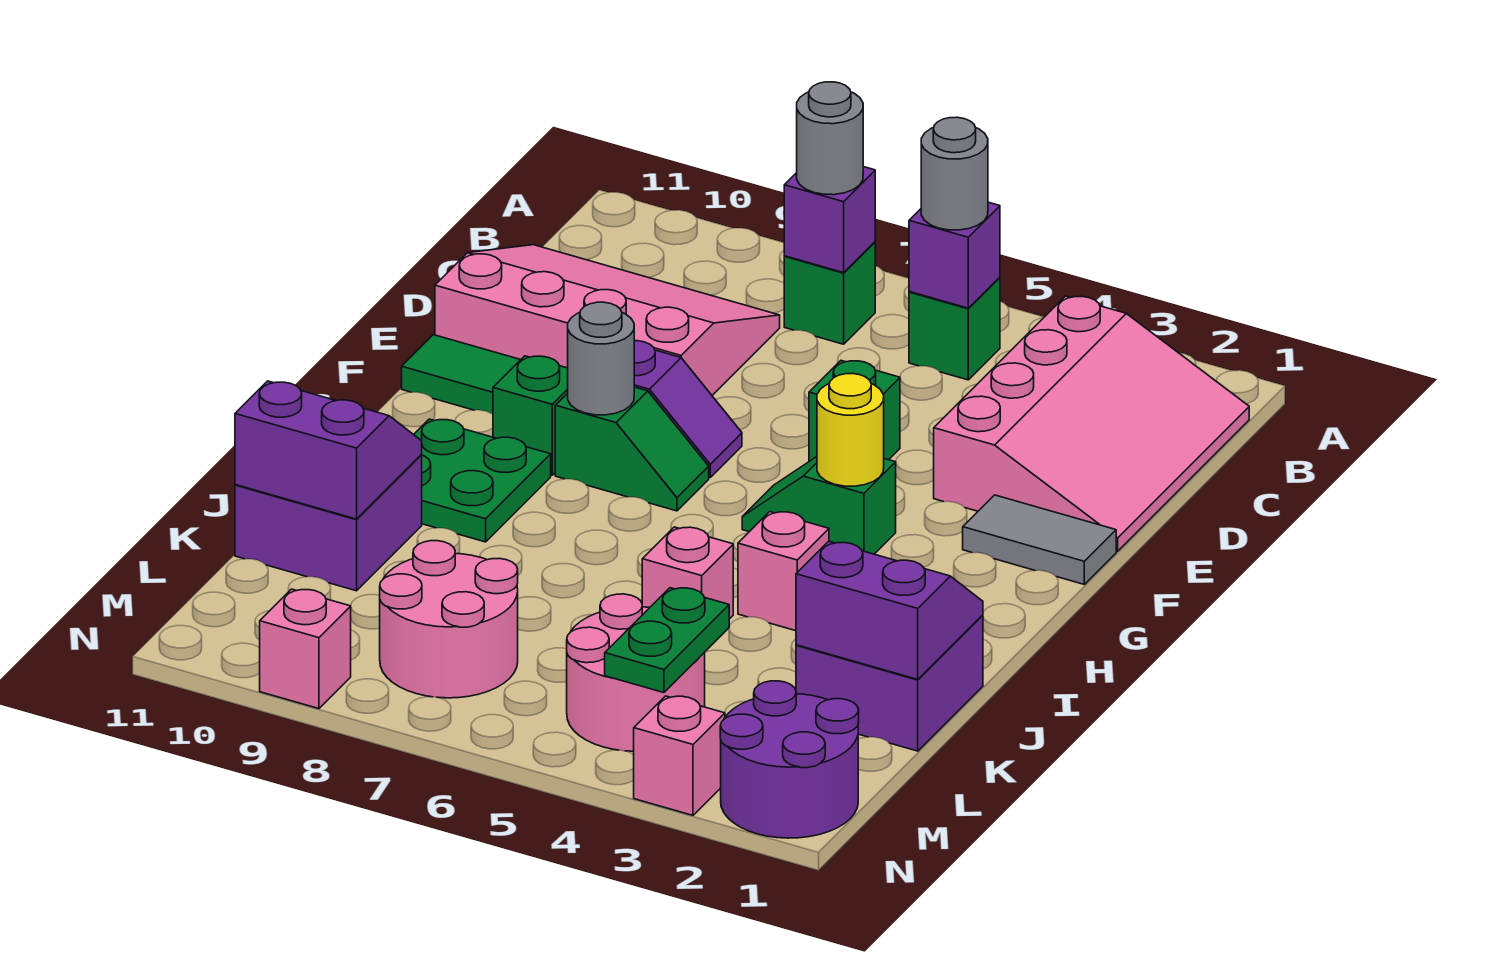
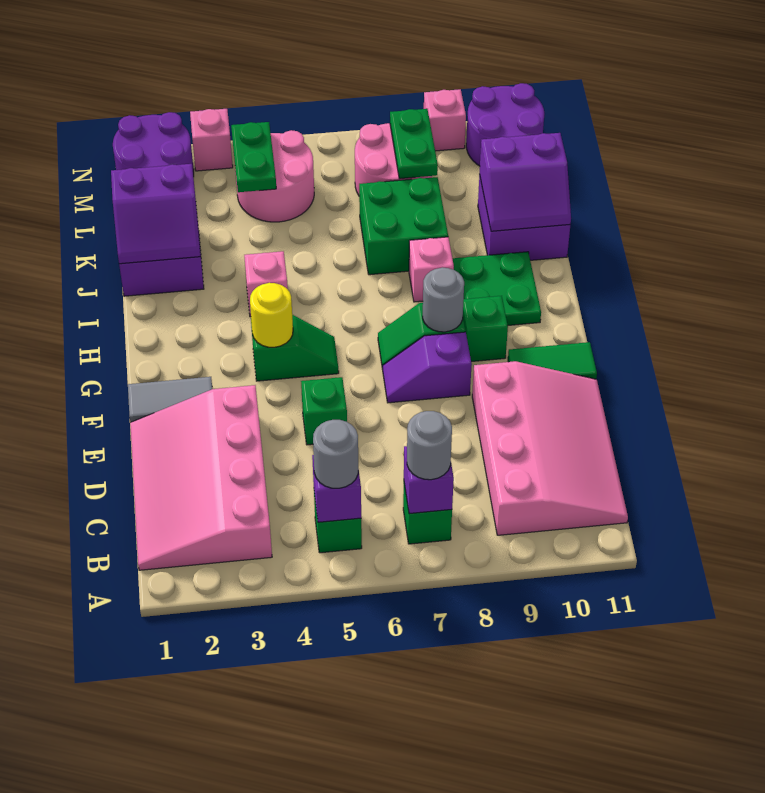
pink slope C8:E11 level 1 top E -> pink slope B9:E11 level 1 top 9
pink brick J5 level 1 -> pink brick I8 level 1
none -> green brick J7:K8 level 1
none -> green plate L8:M8 level 2
none -> purple round brick M10:N11 level 1

